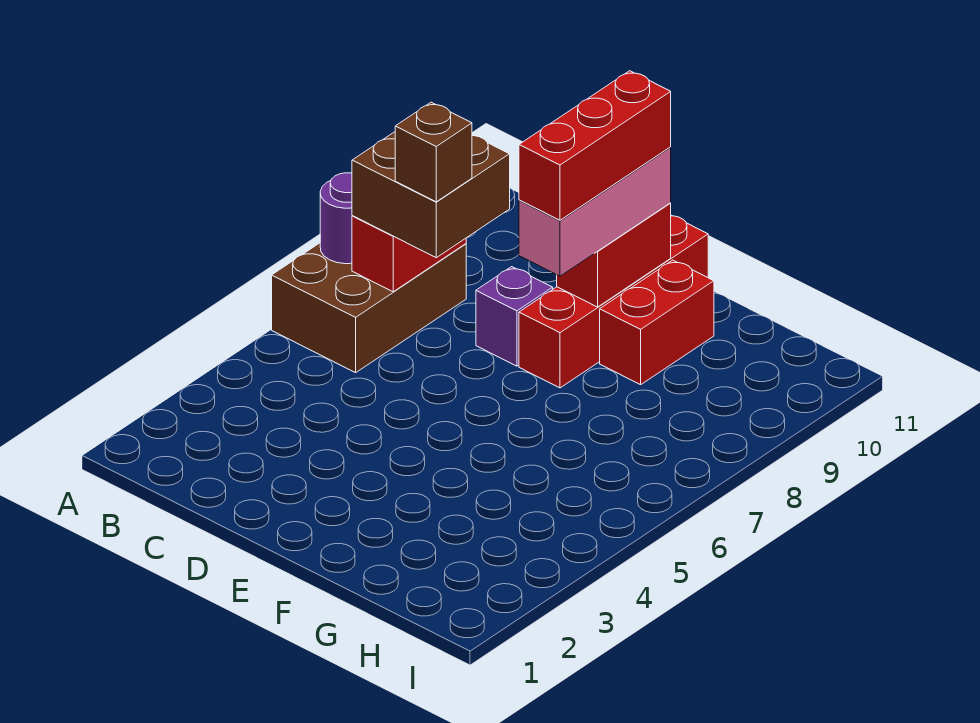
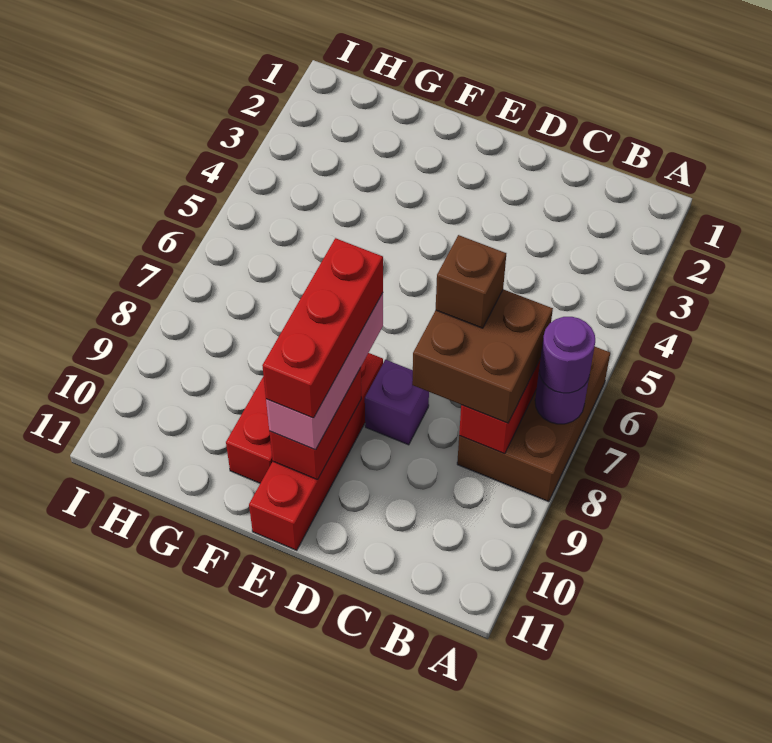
none -> purple round brick A7 level 3

